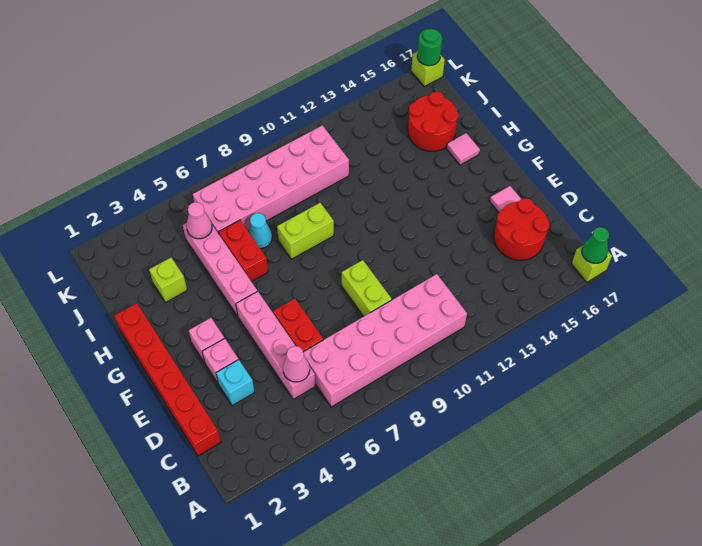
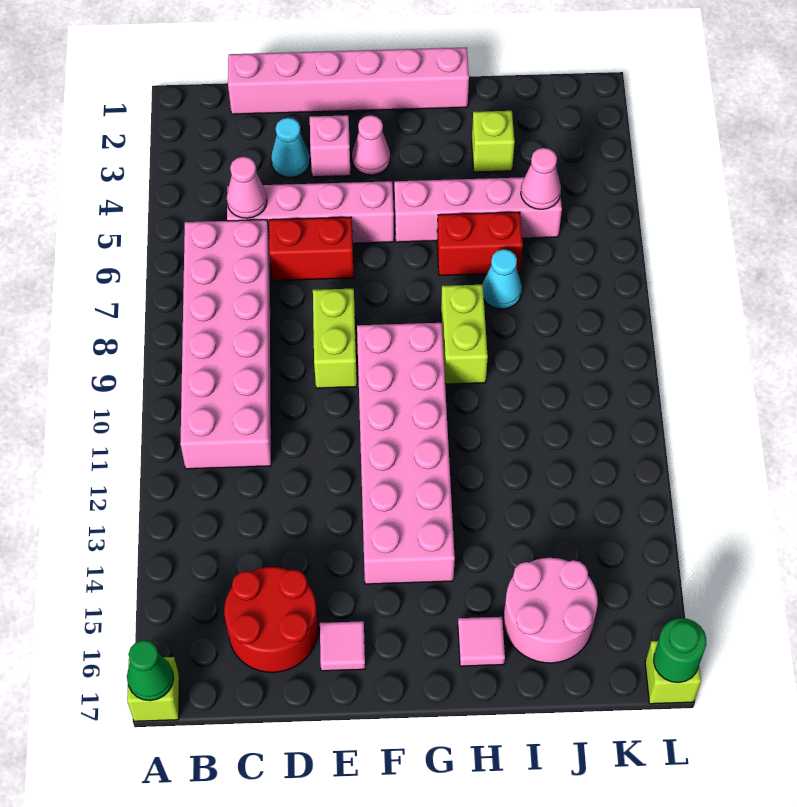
red brick C1:H1 level 1 -> pink brick C1:H1 level 1
cyan brick D3 level 1 -> cyan cone D3 level 1
lime brick D9:E9 level 1 -> lime brick E8:E9 level 1
pink brick F3 level 1 -> pink cone F3 level 1
red round brick I15:J16 level 1 -> pink round brick I15:J16 level 1
pink brick J6:K11 level 1 -> pink brick F9:G14 level 1

